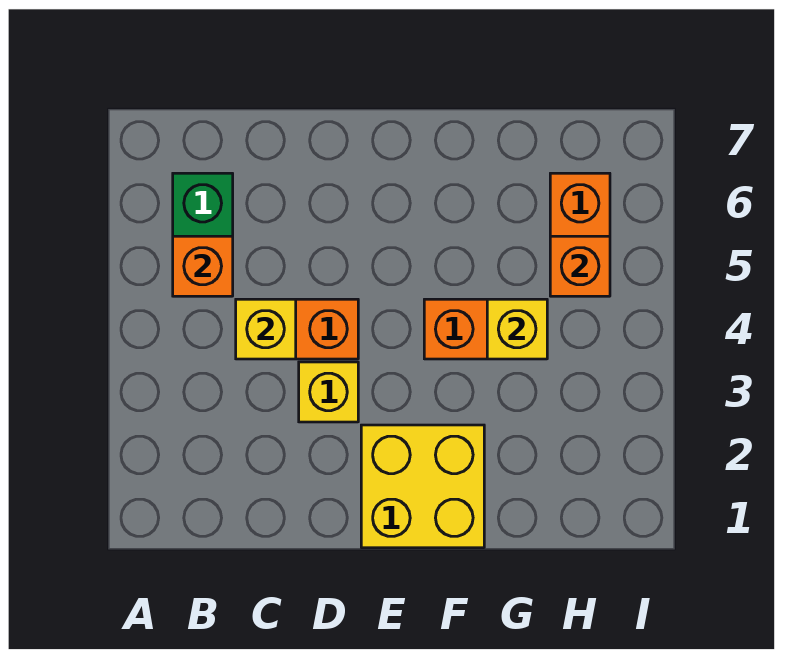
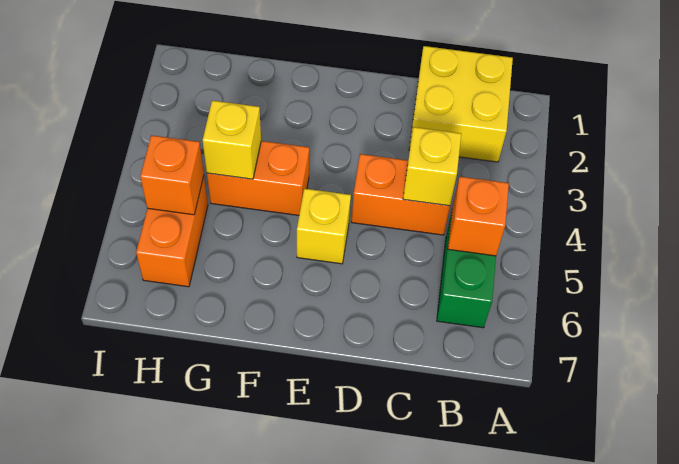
yellow brick D3 level 1 -> yellow brick E5 level 1
yellow brick E1:F2 level 1 -> yellow brick B1:C2 level 1

